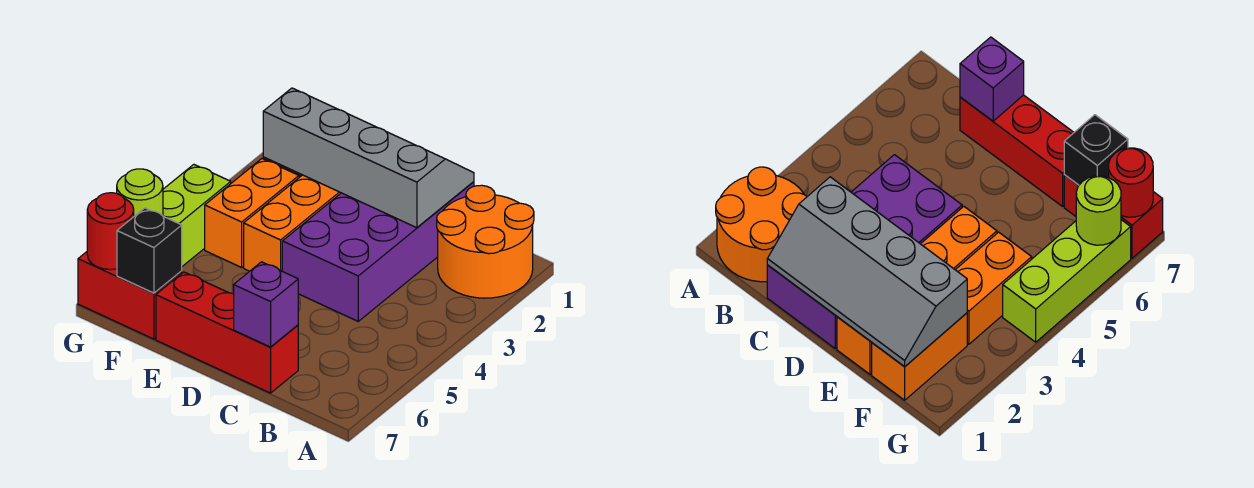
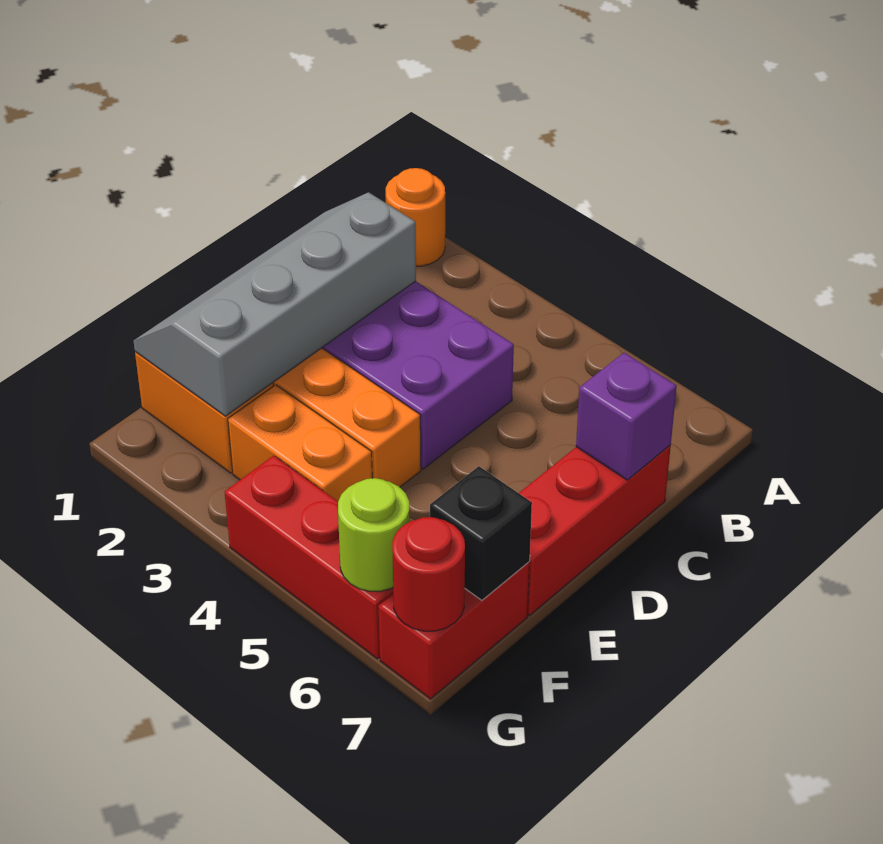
orange round brick A1:B2 level 1 -> orange round brick A1 level 1
lime brick G4:G6 level 1 -> red brick G4:G6 level 1

